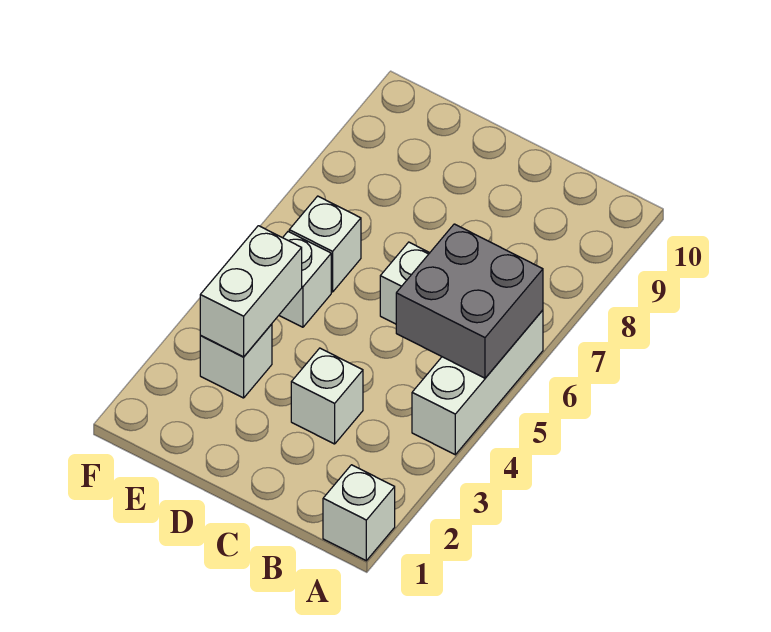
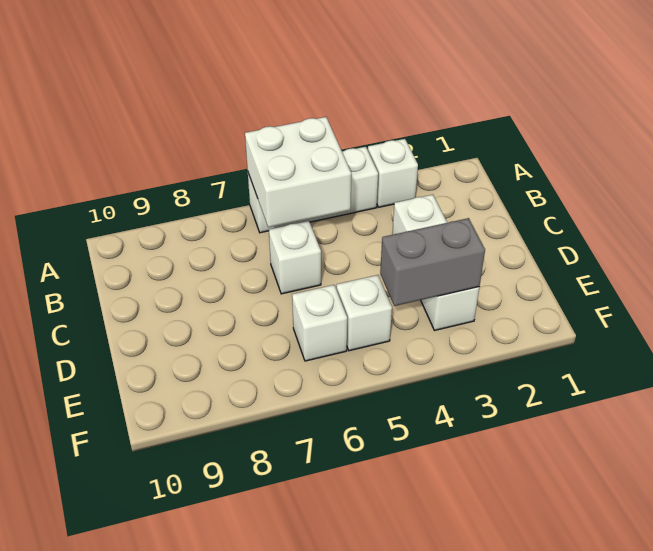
white brick A1 level 1 -> white brick A3 level 1
grey brick A5:B6 level 2 -> white brick A5:B6 level 2
white brick E3:E4 level 2 -> grey brick E3:E4 level 2

